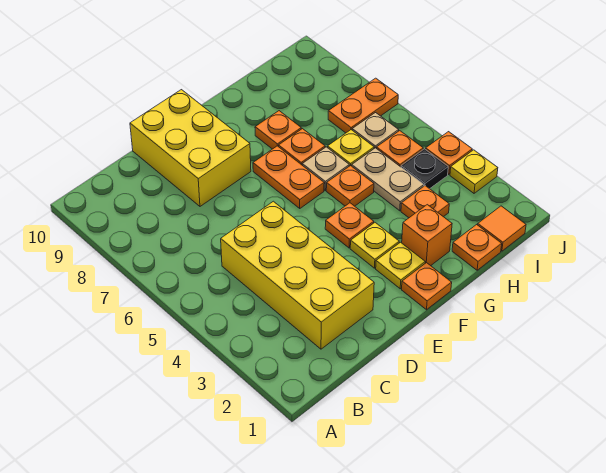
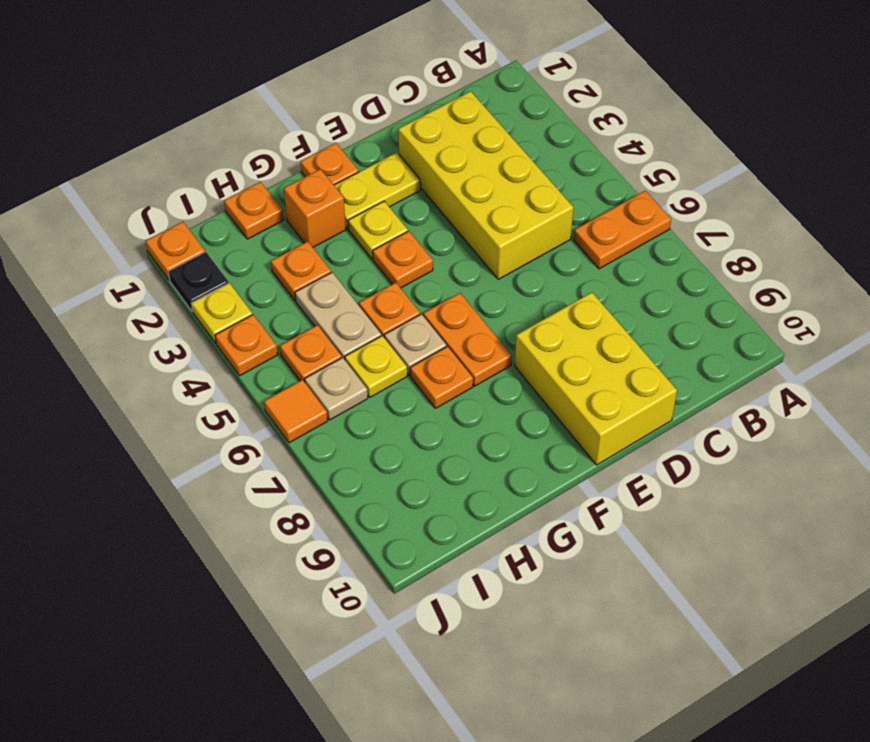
yellow plate F2 level 1 -> yellow plate E2:F2 level 1
orange plate G8 level 1 -> orange plate J1 level 1
orange tile I1 level 1 -> orange tile J6 level 1
black plate I4 level 1 -> black plate J2 level 1
orange plate I7:J7 level 1 -> orange plate A6:B6 level 1

